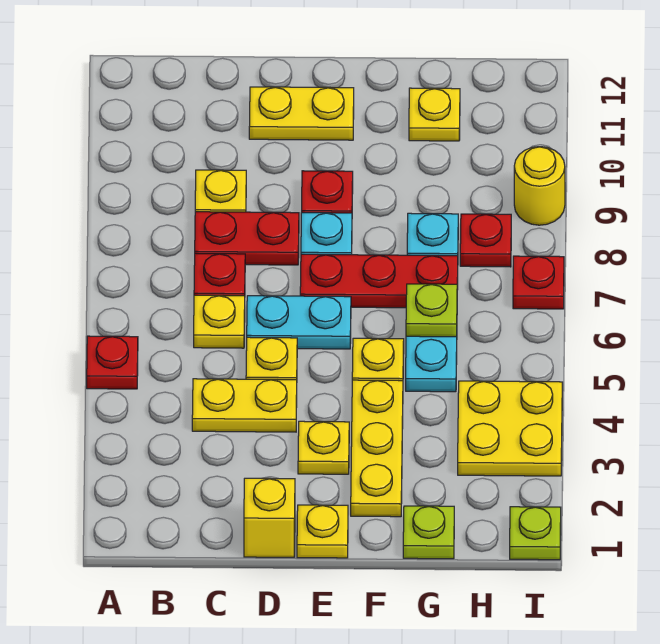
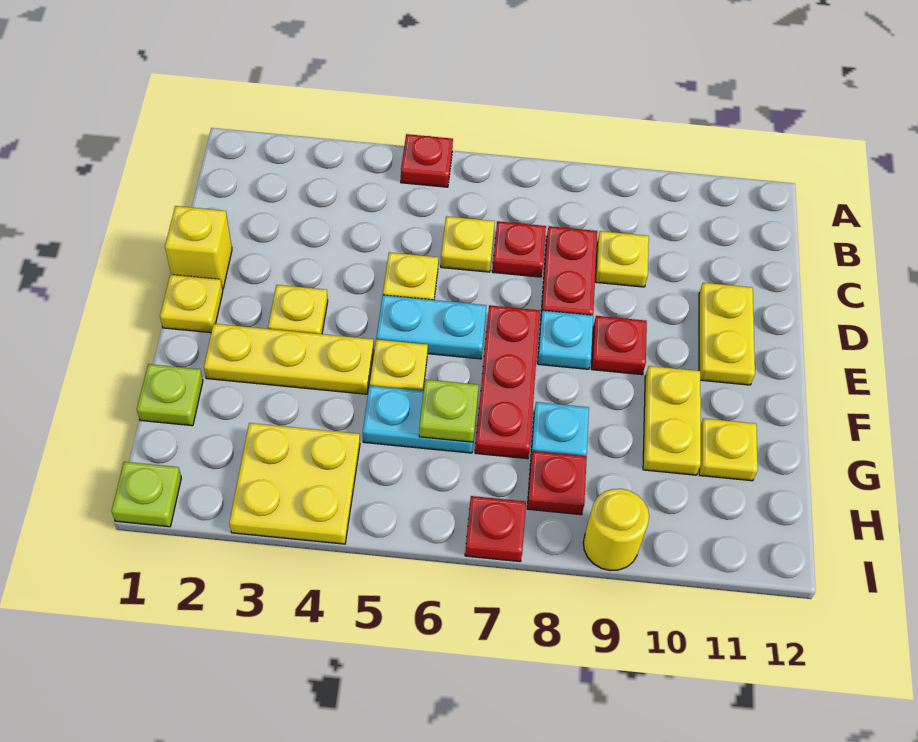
yellow plate C4:D4 level 1 -> yellow plate F10:G10 level 1
cyan plate D6:E6 level 1 -> cyan plate E5:E6 level 1

